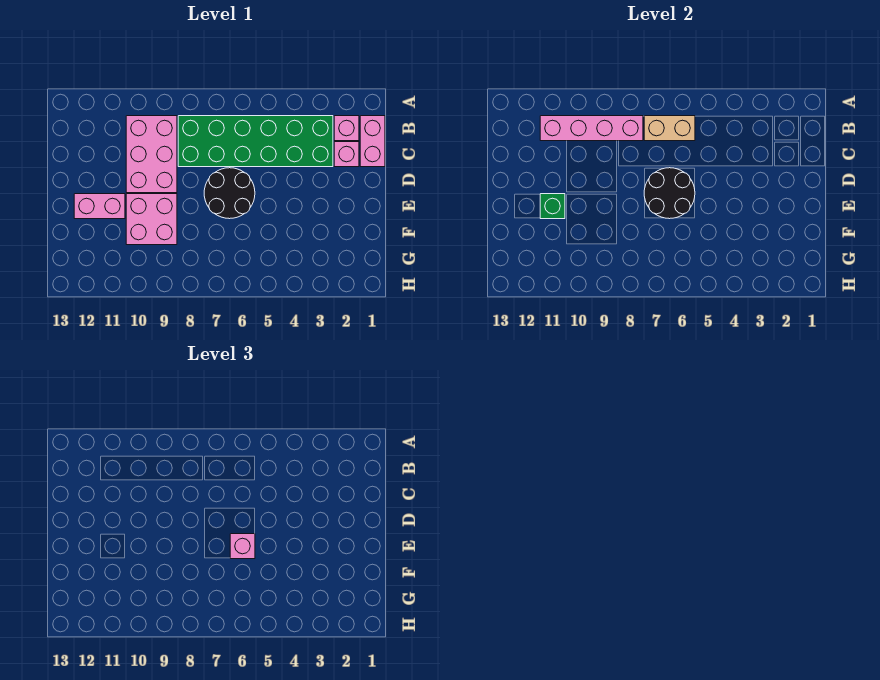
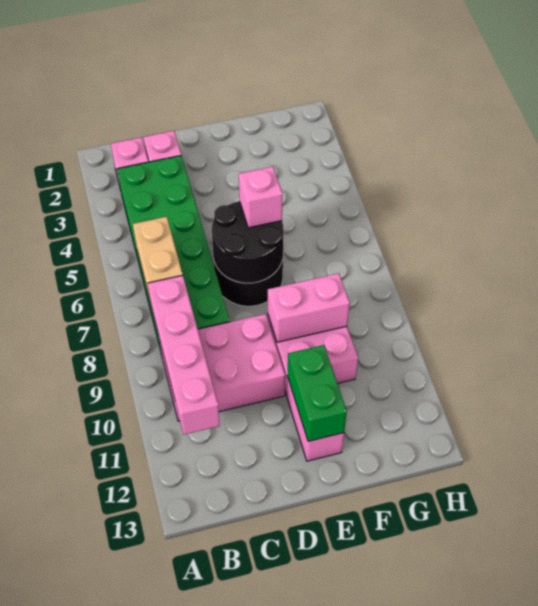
pink brick B1:C1 level 1 -> pink brick E9:F9 level 2
green brick E11 level 2 -> green brick E11:E12 level 2

